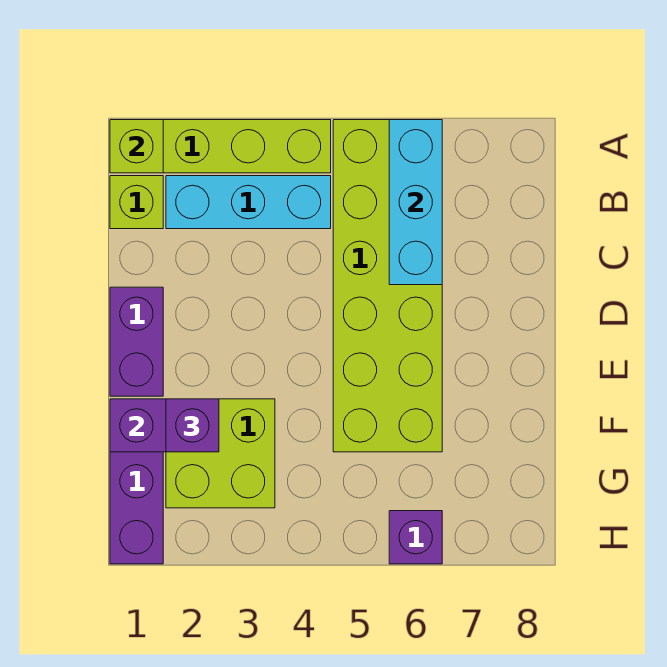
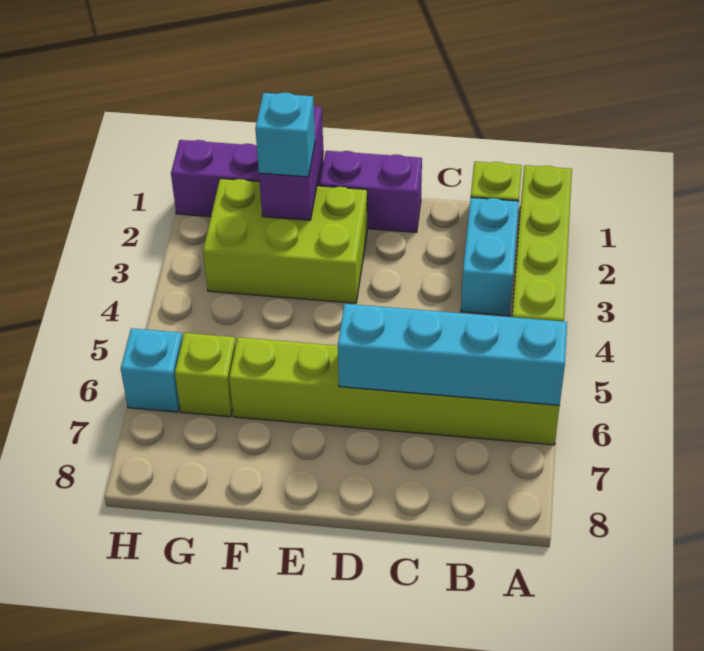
lime brick A1 level 2 -> lime brick G6 level 1
lime brick A5:F6 level 1 -> lime brick A6:F6 level 1
cyan brick A6:C6 level 2 -> cyan brick A6:D6 level 2
cyan brick B2:B4 level 1 -> cyan brick B2:B3 level 1
lime brick F2:G3 level 1 -> lime brick E2:G3 level 1
purple brick F2 level 3 -> cyan brick F2 level 3
purple brick H6 level 1 -> cyan brick H6 level 1

